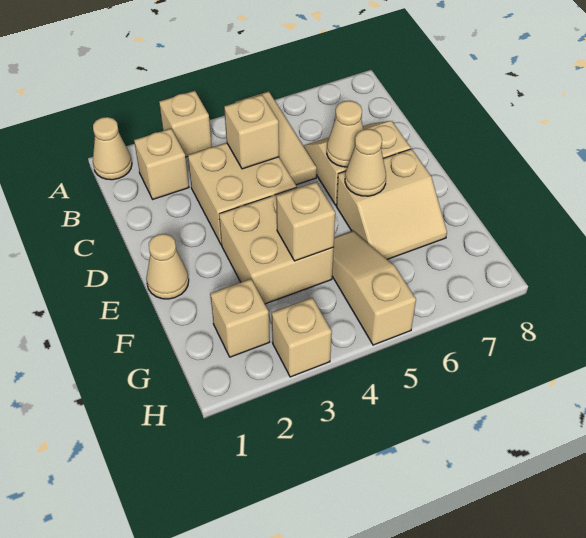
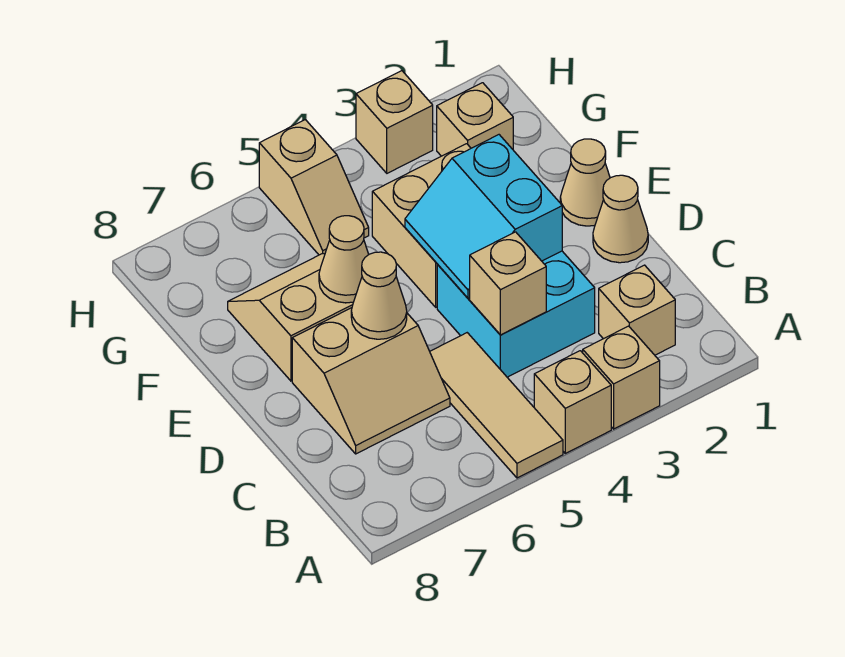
tan cone A1 level 1 -> tan cone D1 level 1
tan brick C3:D4 level 1 -> cyan brick C3:D4 level 1
none -> cyan slope D3:E4 level 2 top 3
tan brick F4 level 2 -> tan brick A4 level 1
tan slope F5:H5 level 1 top H -> tan slope G5:H5 level 1 top H

